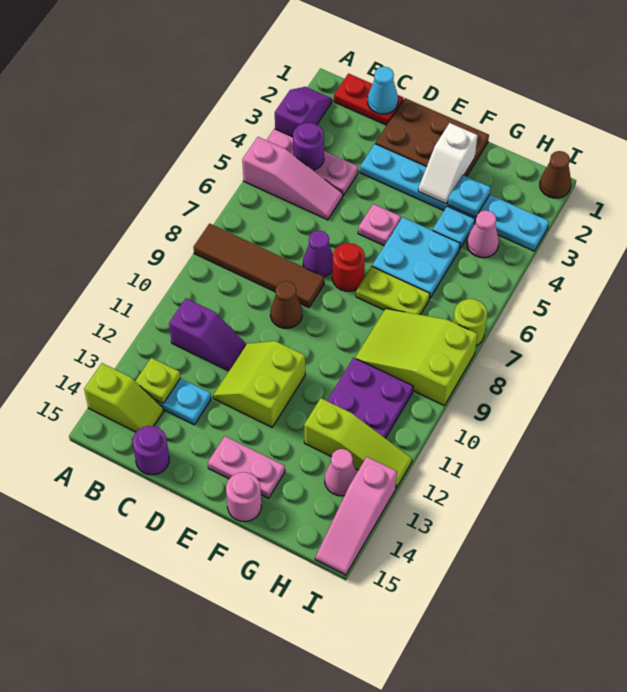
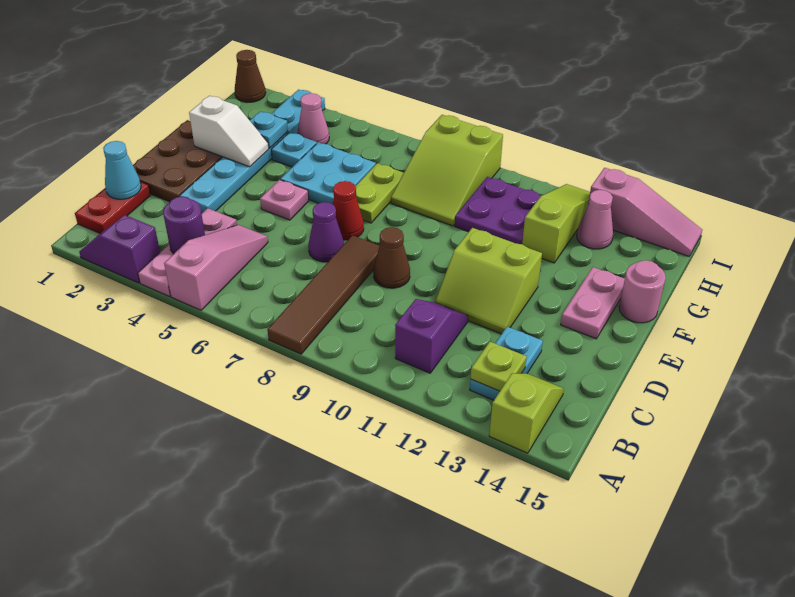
purple round brick C15 level 1 -> none
red round brick E7 level 1 -> red cone E7 level 1
lime round brick I7 level 1 -> none

